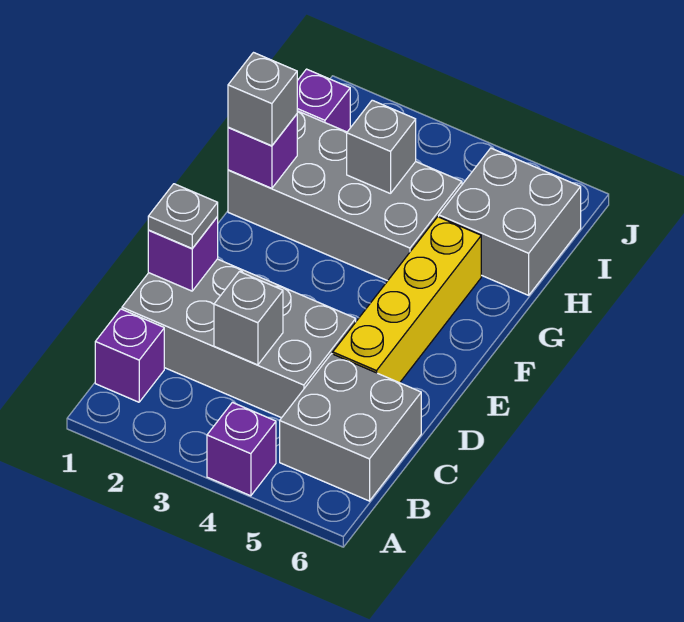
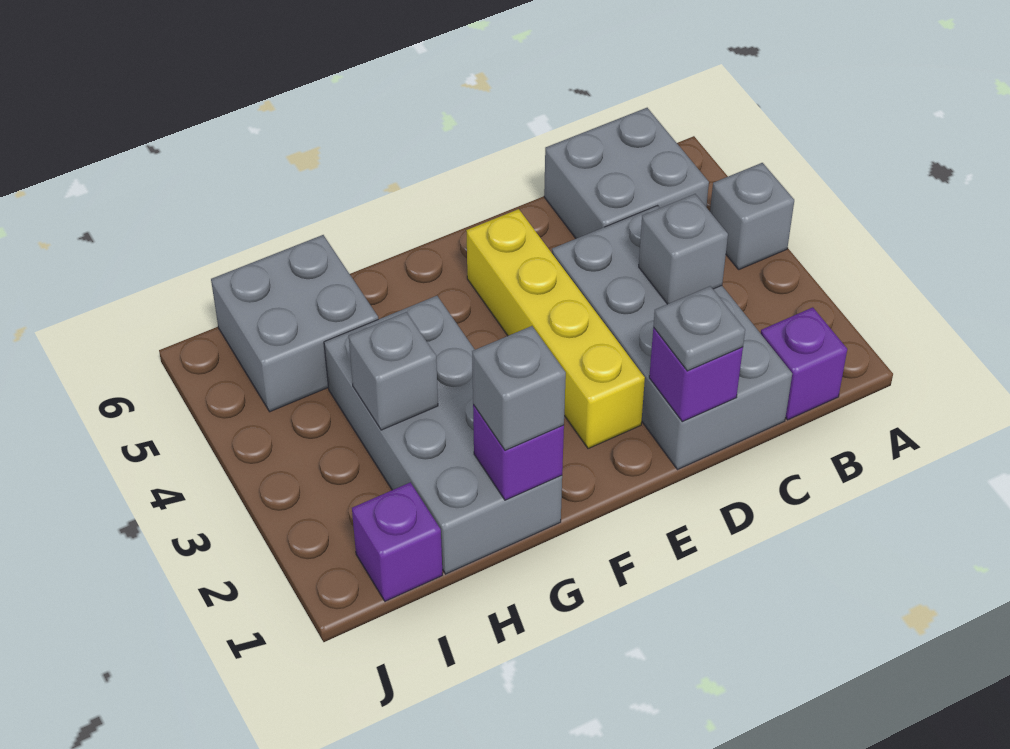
purple brick A4 level 1 -> grey brick A4 level 1
yellow brick D5:G5 level 1 -> yellow brick E2:E5 level 1

